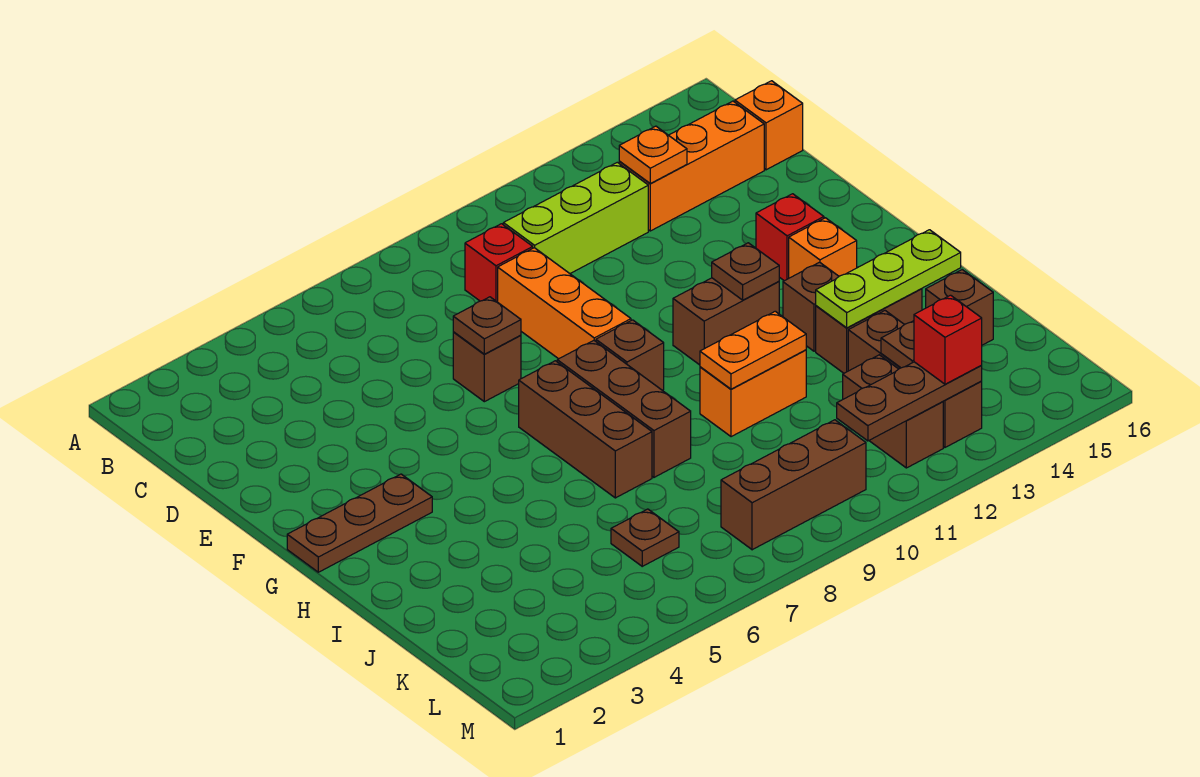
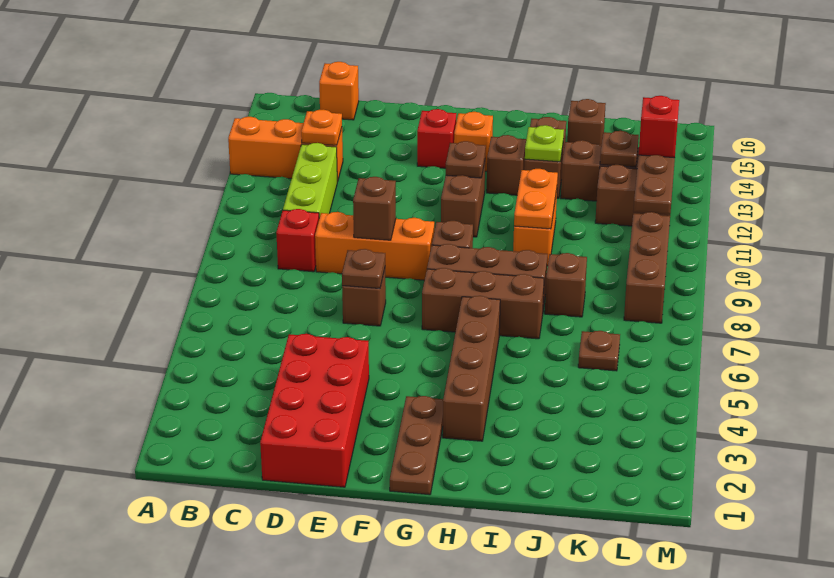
orange brick C13:C15 level 1 -> orange brick A13:C13 level 1
none -> red brick D1:E4 level 1
none -> brown brick E9 level 2
none -> brown brick H3:H6 level 1
lime plate I13:I15 level 2 -> lime plate I13 level 2
none -> brown brick J8 level 1

